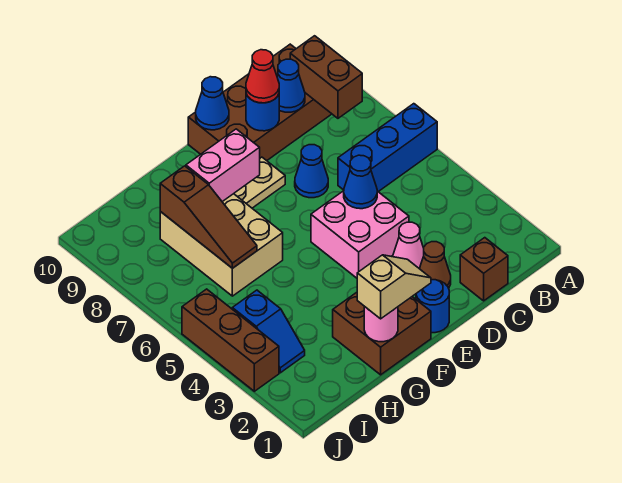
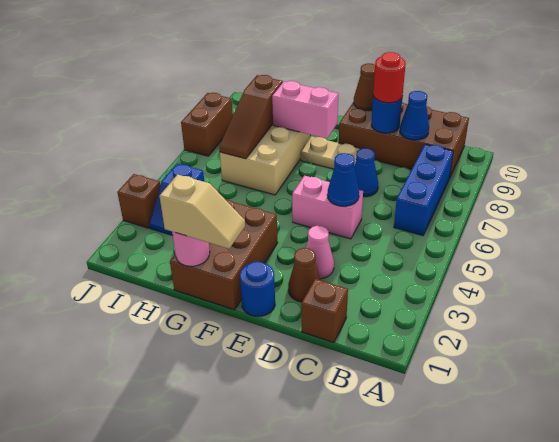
blue brick A6:C6 level 1 -> blue brick B6:B8 level 1
brown brick B8:B9 level 2 -> brown brick J7:J8 level 1
pink brick D4:E5 level 1 -> pink brick D5:E5 level 1
red cone D9 level 3 -> red round brick D9 level 3
blue cone E10 level 2 -> brown cone E10 level 2
brown brick F1:G2 level 1 -> brown brick F1:G3 level 1
brown brick J3:J5 level 1 -> brown brick J3 level 1

